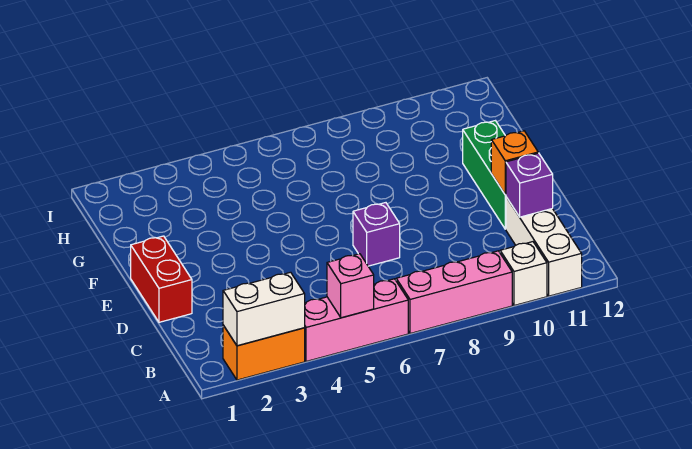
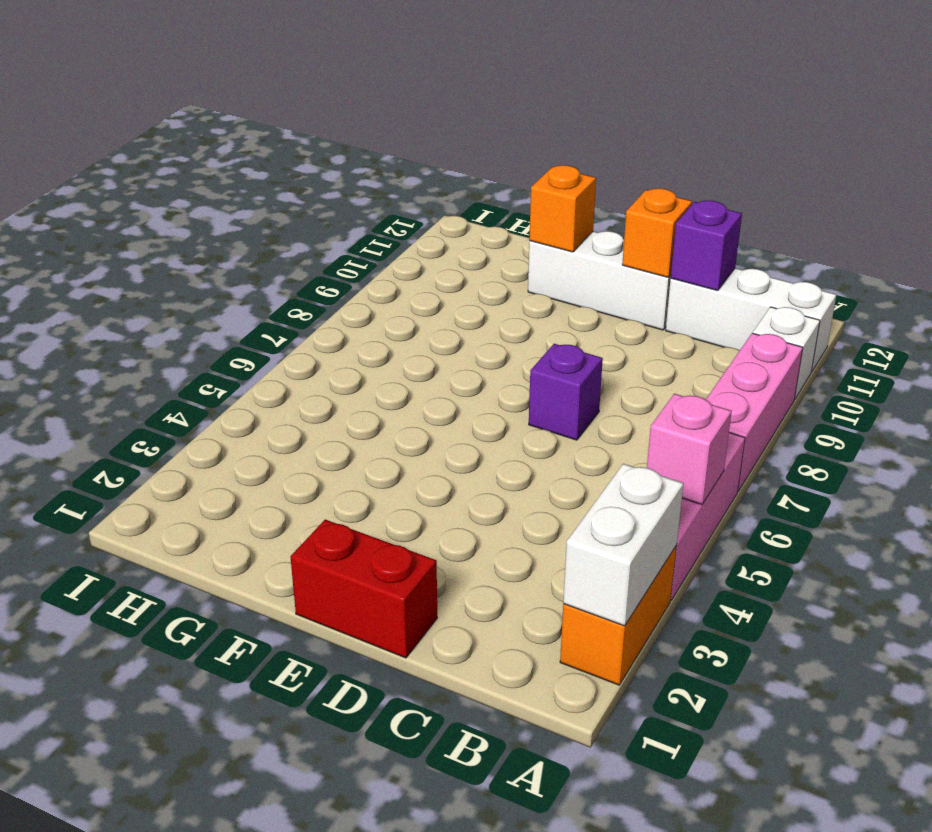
green brick D11:F11 level 1 -> white brick D11:F11 level 1
none -> orange brick F11 level 2

